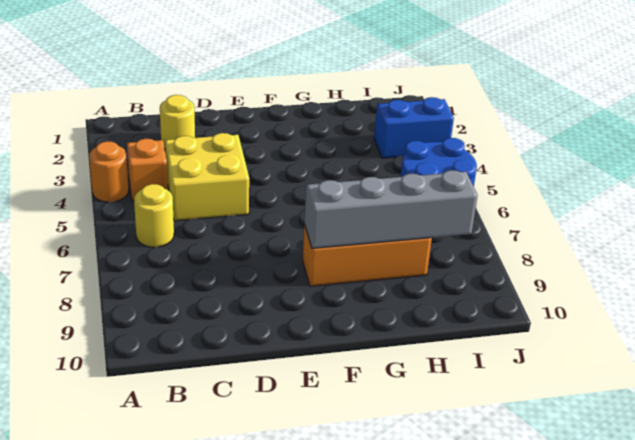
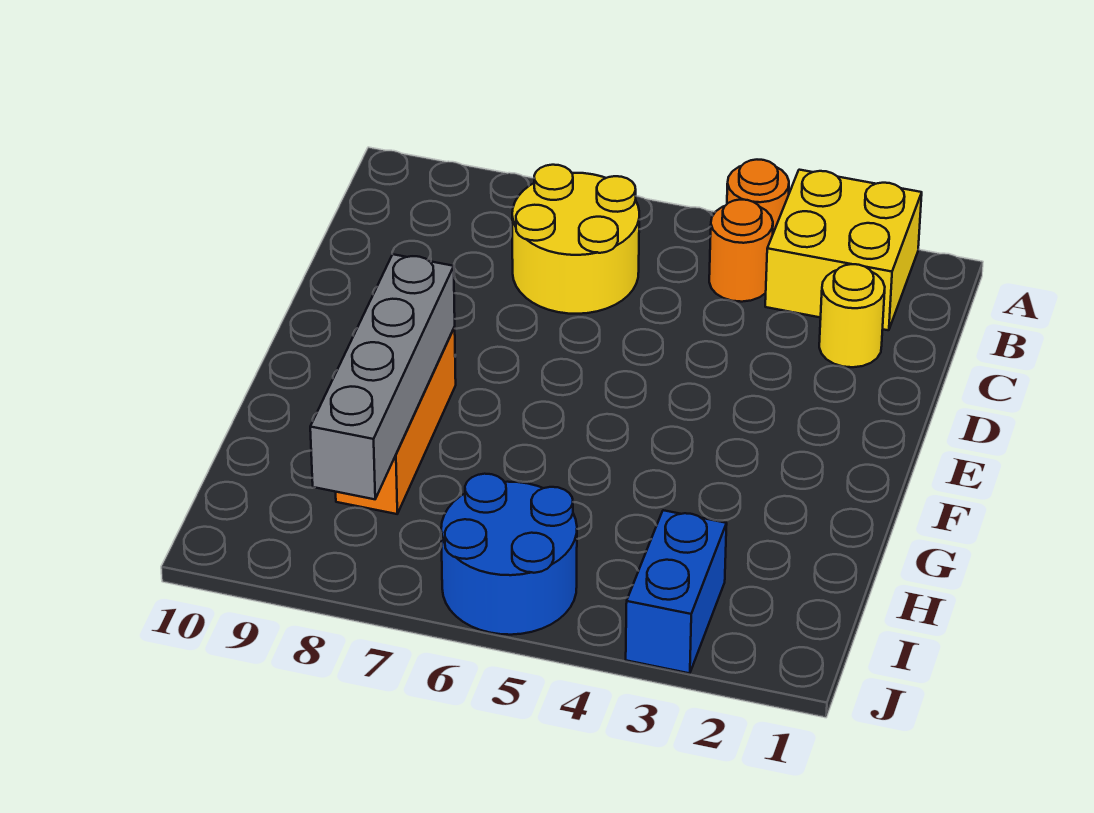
orange brick B4 level 1 -> orange round brick B4 level 1
yellow round brick B6 level 1 -> yellow round brick B6:C7 level 1
yellow brick C4:D5 level 1 -> yellow brick A2:B3 level 1

